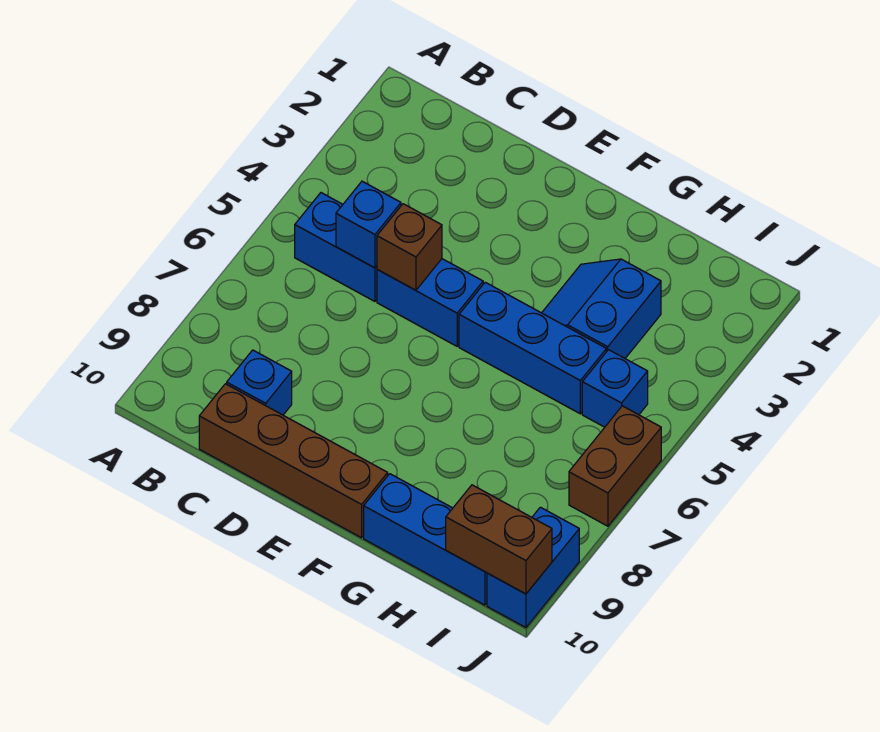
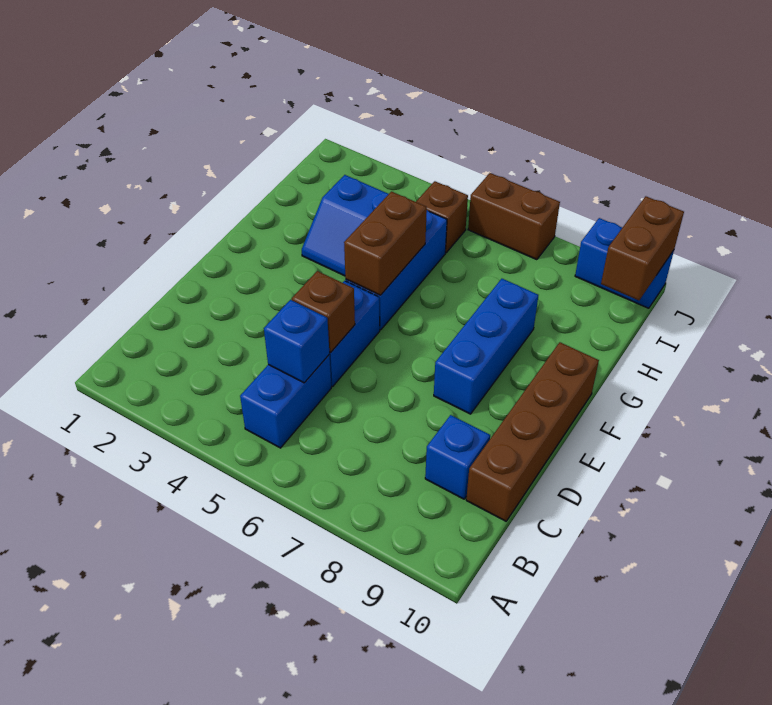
none -> brown brick F5:G5 level 2
blue brick G10:I10 level 1 -> blue brick E8:G8 level 1
blue brick I5 level 1 -> brown brick I5 level 1

